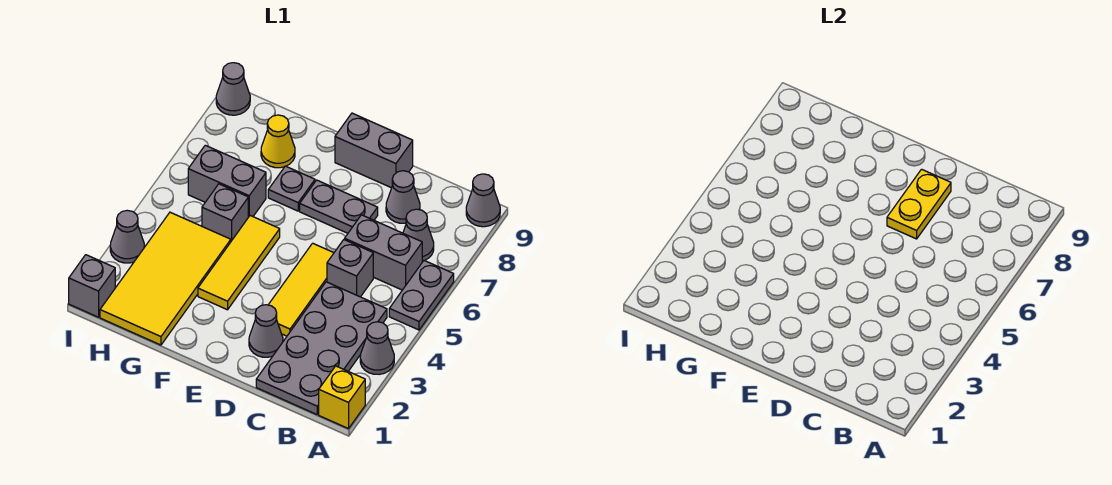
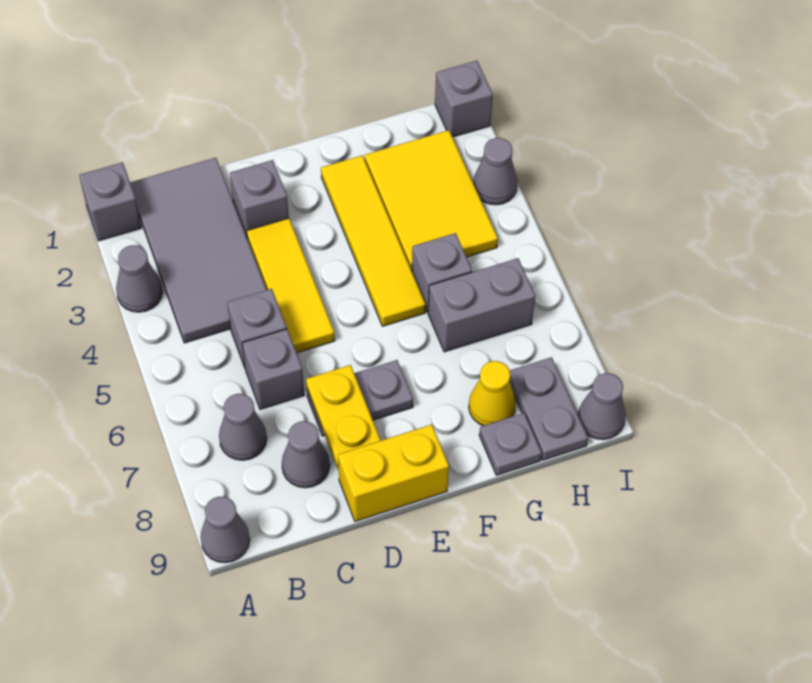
yellow brick A1 level 1 -> grey brick A1 level 1
grey plate A5:A6 level 1 -> grey plate H8:H9 level 1
grey plate B1:C4 level 1 -> grey tile B1:C4 level 1
grey brick B6:C6 level 1 -> grey brick C6 level 1
grey cone D2 level 1 -> grey brick D2 level 1
grey brick D9:E9 level 1 -> yellow brick D9:E9 level 1
yellow tile F3:F5 level 1 -> yellow tile F2:F5 level 1
grey plate F7 level 1 -> grey plate G9 level 1
yellow tile G1:H4 level 1 -> yellow tile G2:H4 level 1

